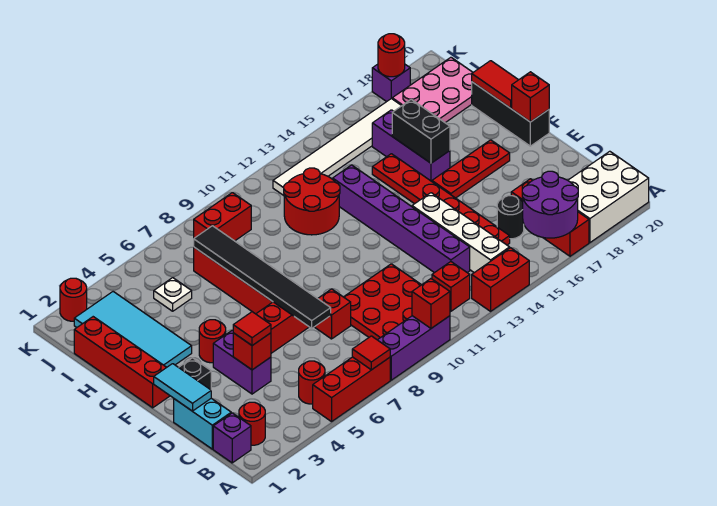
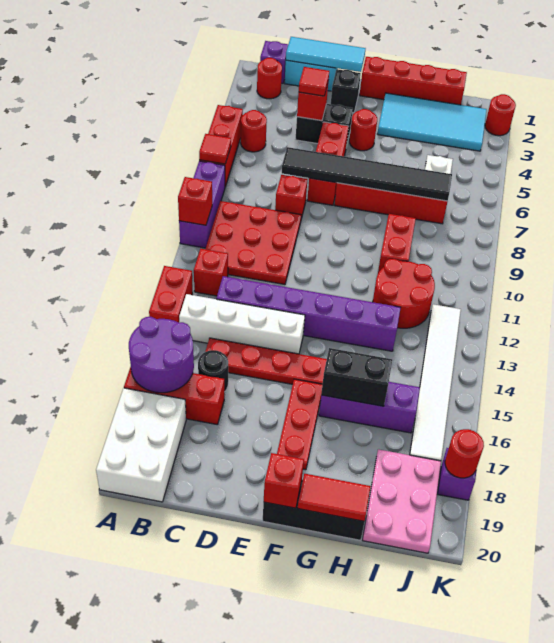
cyan tile D1:E1 level 2 -> cyan tile C1:E1 level 2
purple brick D4:E4 level 1 -> black brick D4:E4 level 1
red brick J8:J9 level 1 -> red brick H9:H10 level 1

